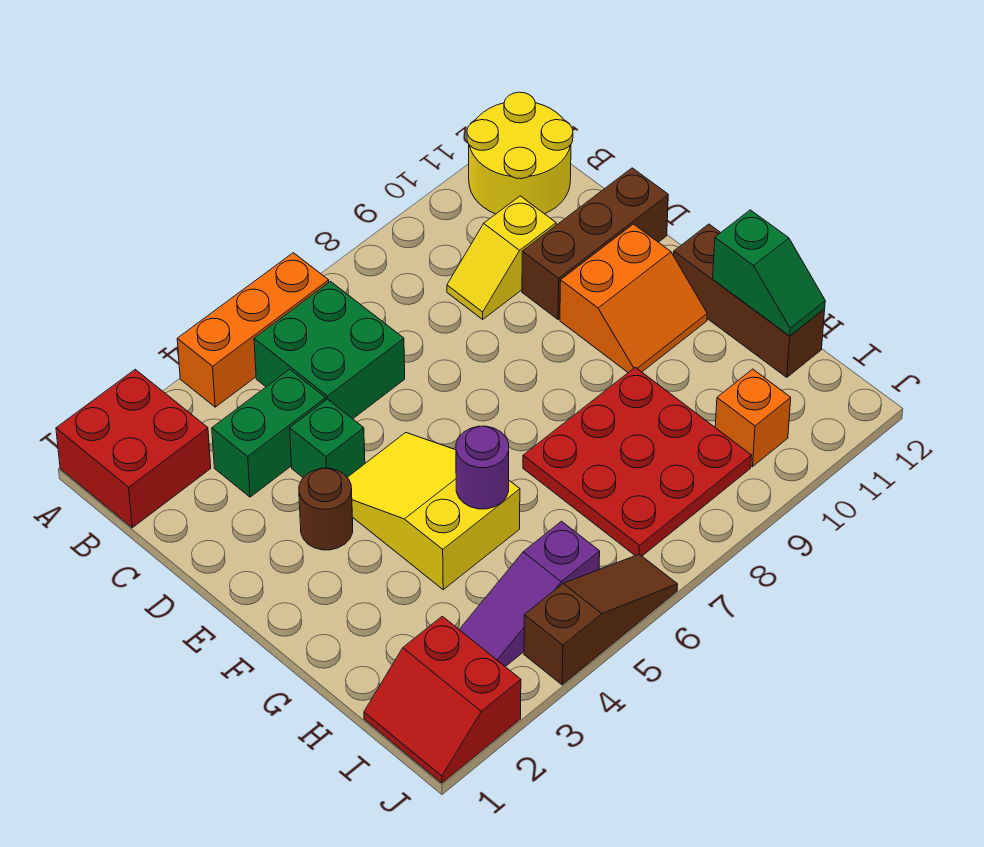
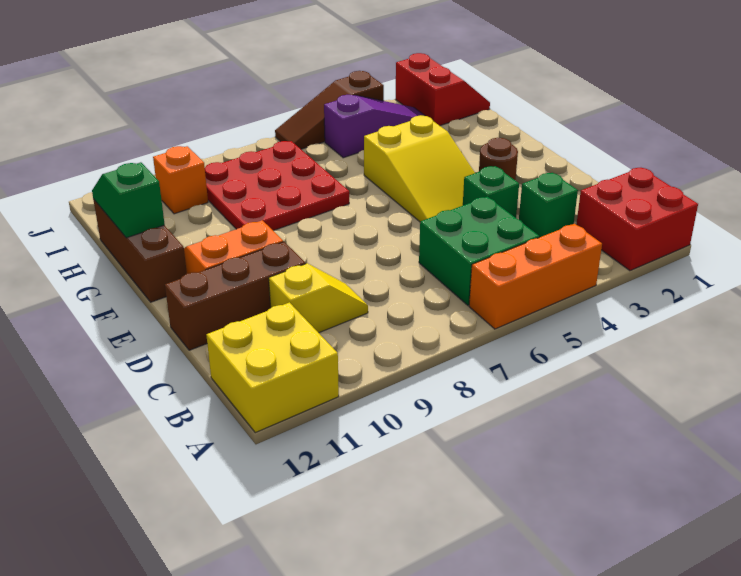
yellow round brick A11:B12 level 1 -> yellow brick A11:B12 level 1
green brick C3:C4 level 1 -> green brick C3 level 1
purple round brick G5 level 2 -> none

